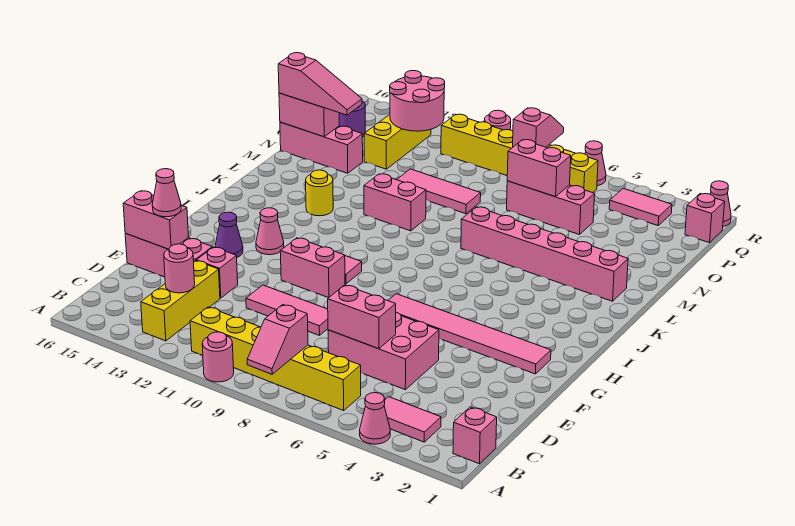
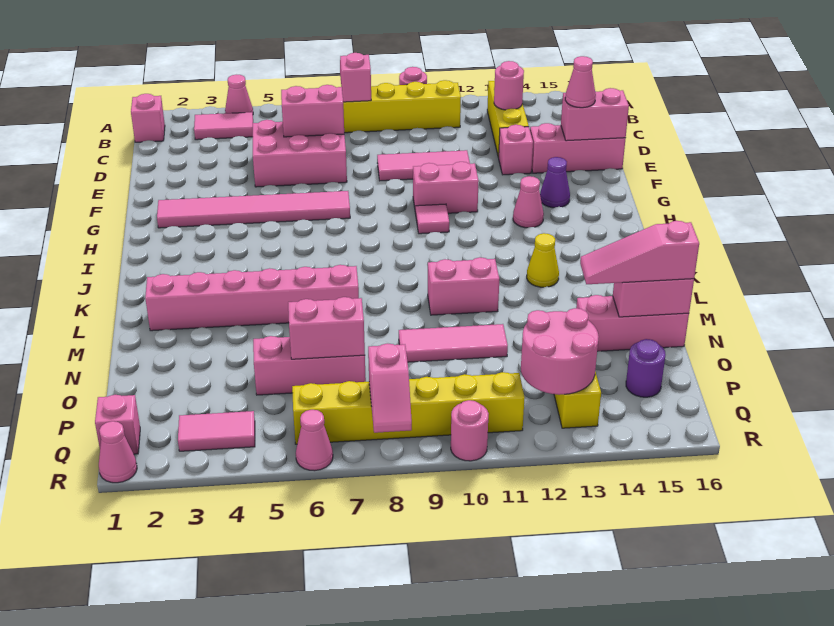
yellow round brick K13 level 1 -> yellow cone K13 level 1

